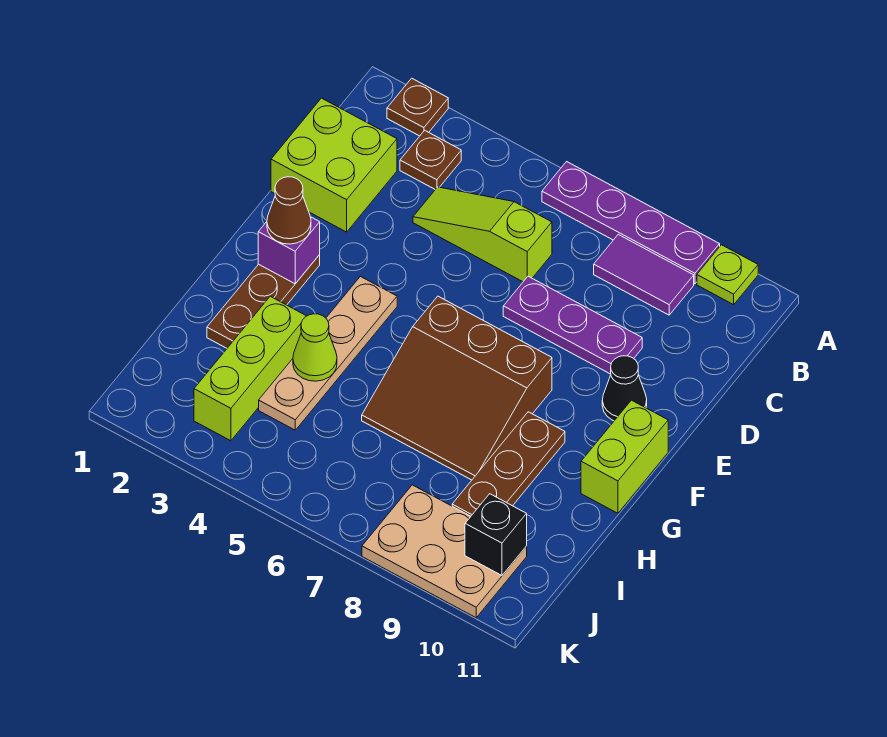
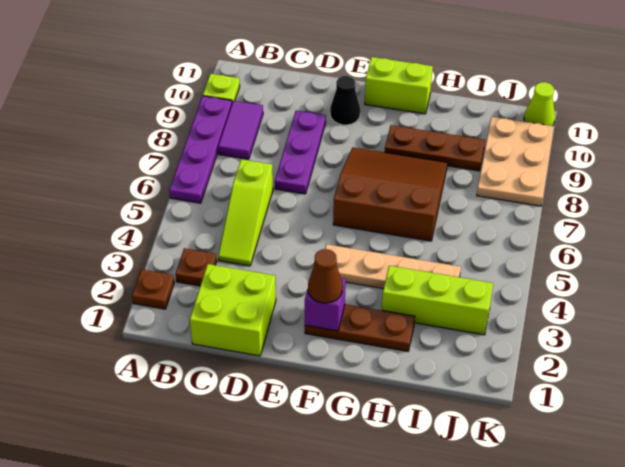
brown slope F6:H8 level 1 top F -> brown slope F6:H8 level 1 top 6
lime cone H4 level 2 -> lime cone K11 level 1
black brick J10 level 2 -> none

